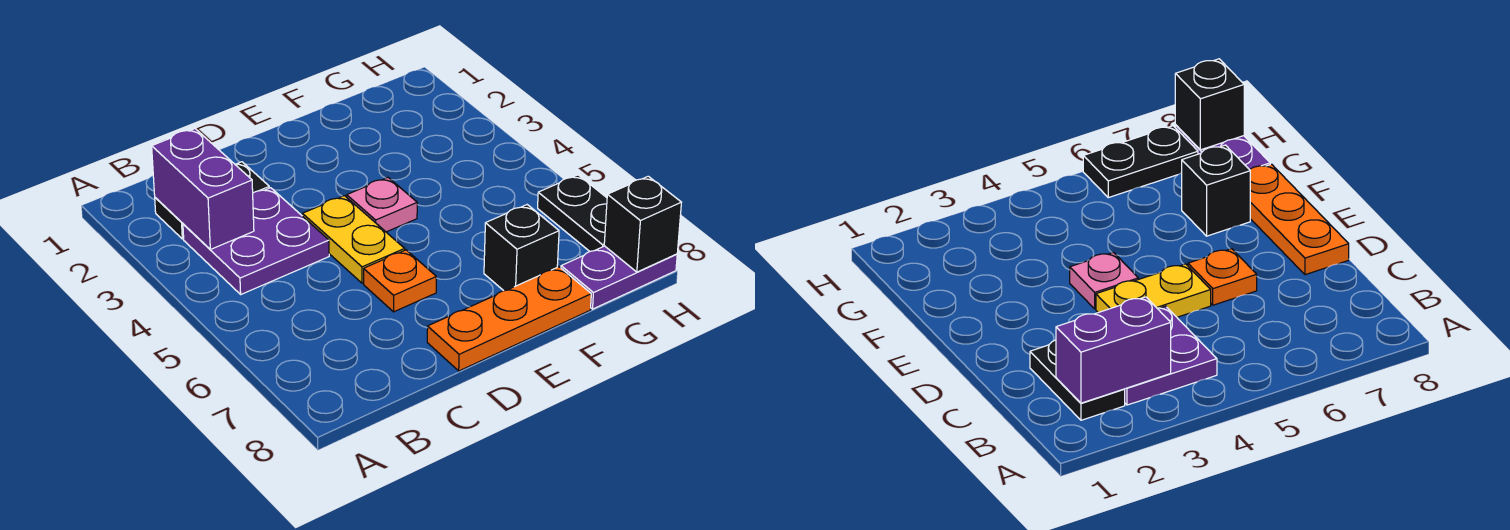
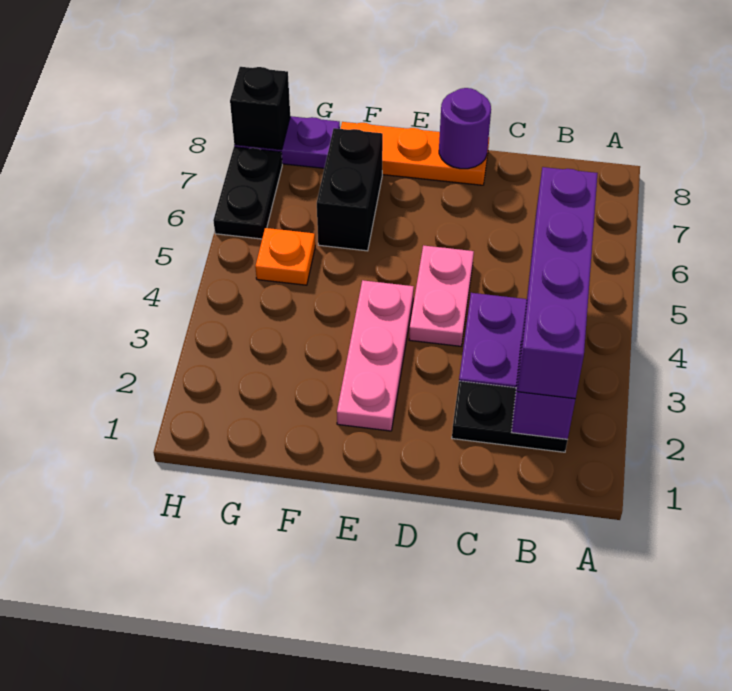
none -> purple brick B2:B5 level 3
yellow plate D4:D5 level 1 -> pink plate D4:D5 level 1
orange plate D6 level 1 -> orange plate G5 level 1
none -> purple round brick D8 level 2
pink plate E4 level 1 -> pink plate E2:E4 level 1
black brick F7 level 1 -> black brick F6:F7 level 1

